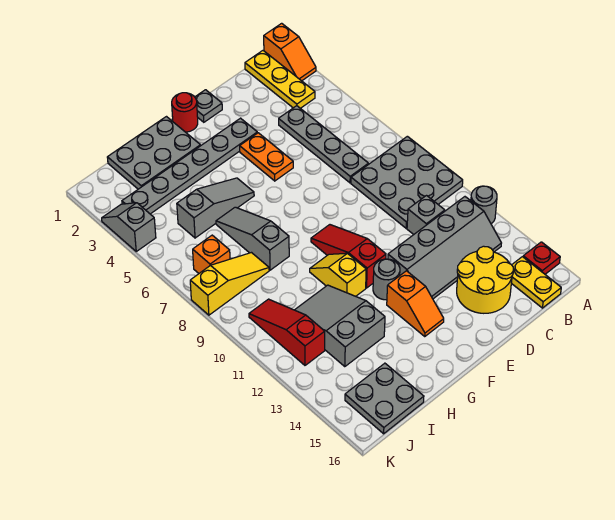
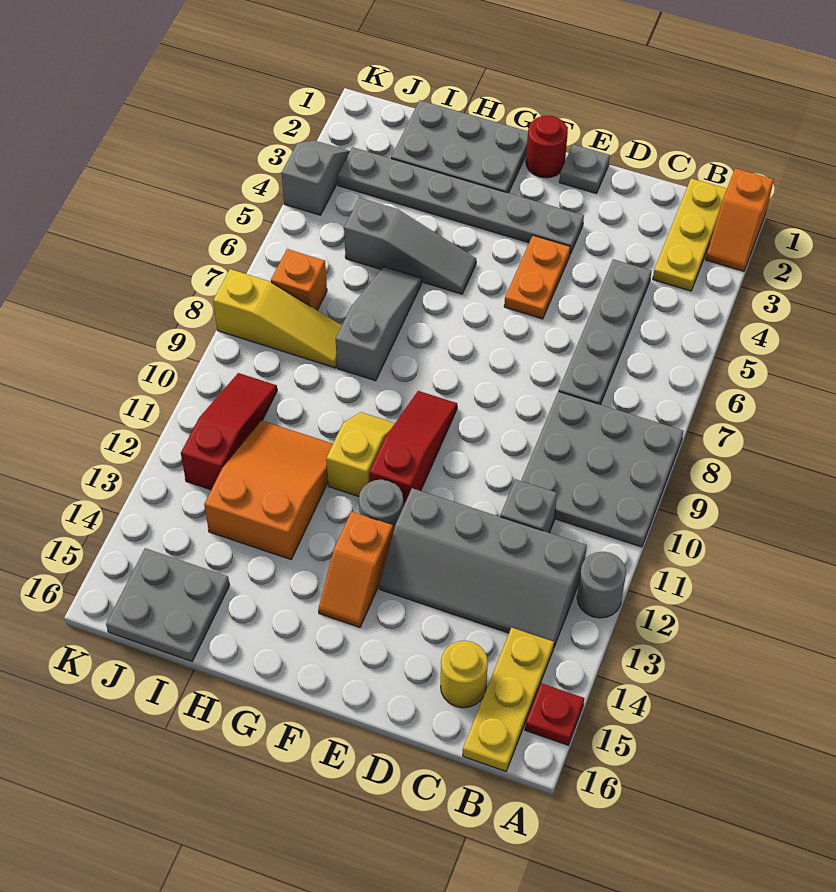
yellow plate B15:B16 level 1 -> yellow plate B14:B16 level 1
yellow round brick C14:D15 level 1 -> yellow round brick C15 level 1
grey slope H11:I13 level 1 top 13 -> orange slope H11:I13 level 1 top 13

